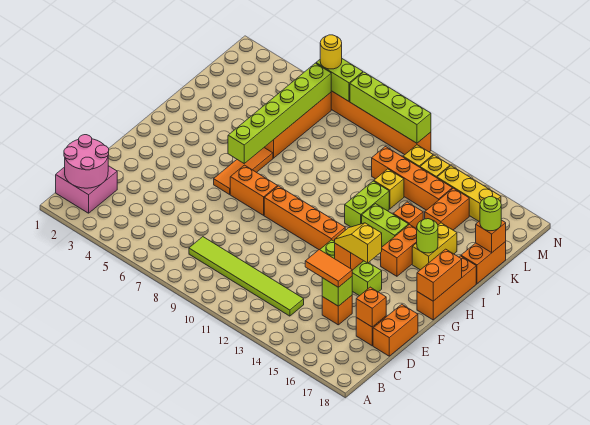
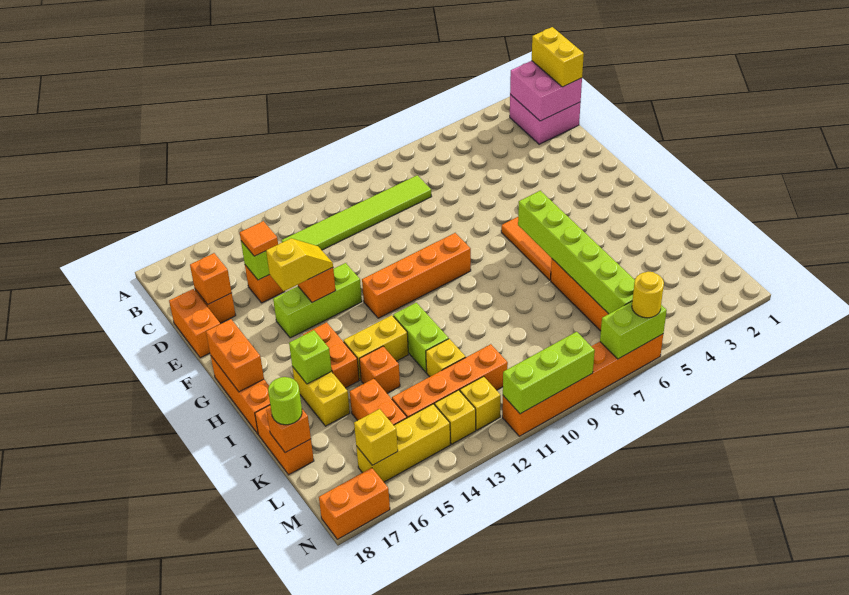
pink round brick B1:C2 level 2 -> pink brick B1:C2 level 2
none -> yellow brick B1:C1 level 3
orange tile D14:D15 level 3 -> orange tile D15 level 3
orange brick G7:G8 level 1 -> orange brick N17:N18 level 1
lime brick I13:I14 level 1 -> yellow brick I13:I14 level 1
lime round brick I16 level 2 -> lime brick I16 level 2
none -> yellow brick M16 level 2
lime brick N8:N11 level 2 -> lime brick N9:N11 level 2

